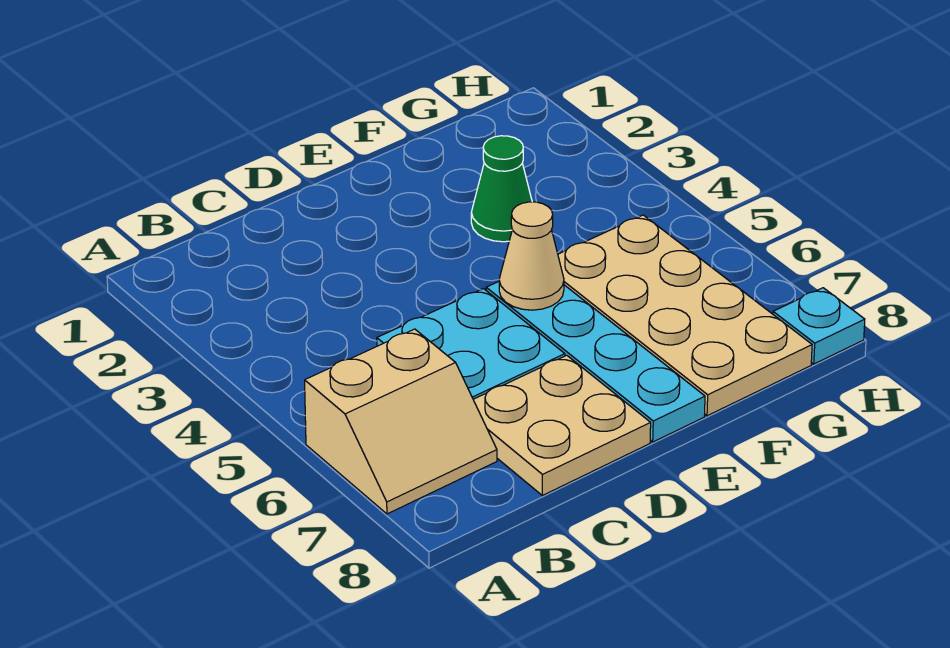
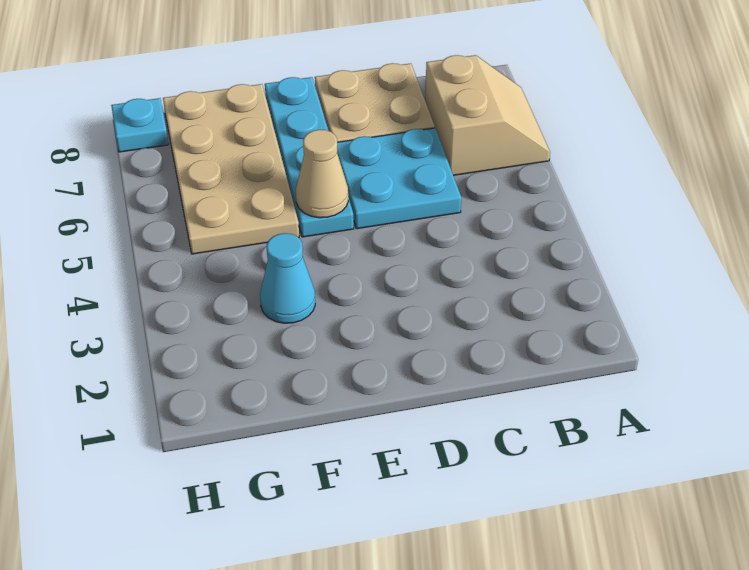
tan slope A6:B7 level 1 top 6 -> tan slope A6:B7 level 1 top B
green cone F3 level 1 -> cyan cone F3 level 1

